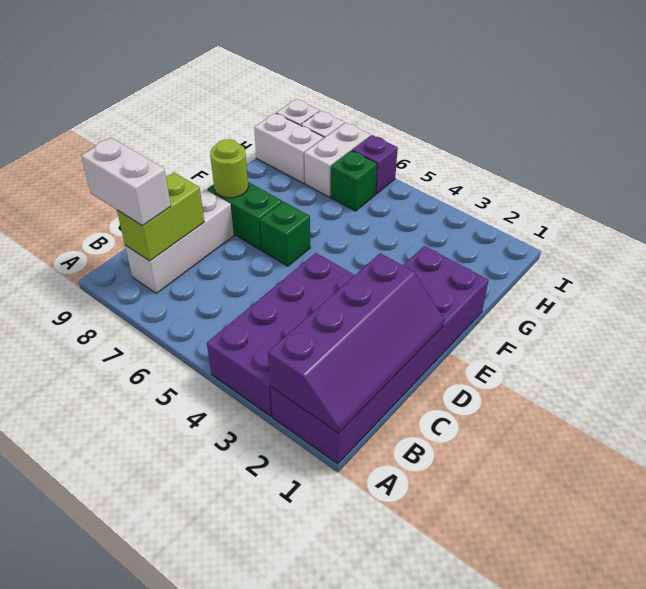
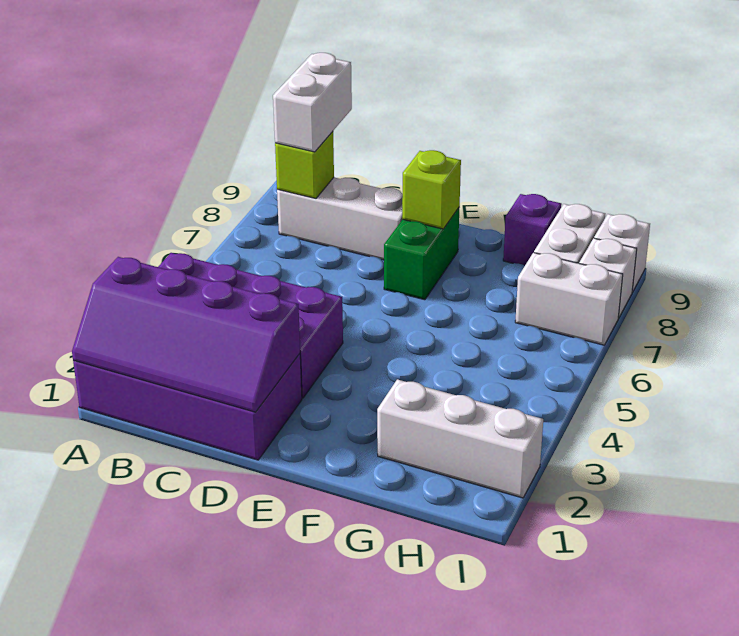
purple brick A1:F2 level 1 -> purple brick A1:D2 level 1
lime brick B8:C8 level 2 -> lime brick B8 level 2
green brick E6 level 1 -> none
lime round brick E8 level 2 -> lime brick E8 level 2
none -> white brick G2:I2 level 1
green brick H6 level 1 -> none
purple brick I6 level 1 -> purple brick G9 level 1

